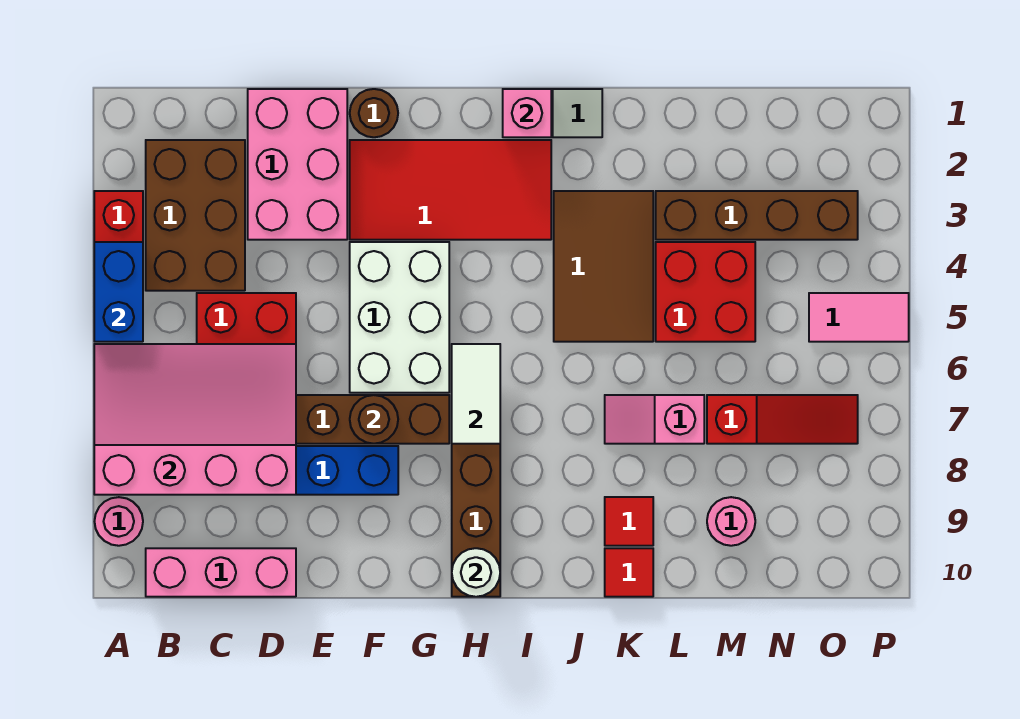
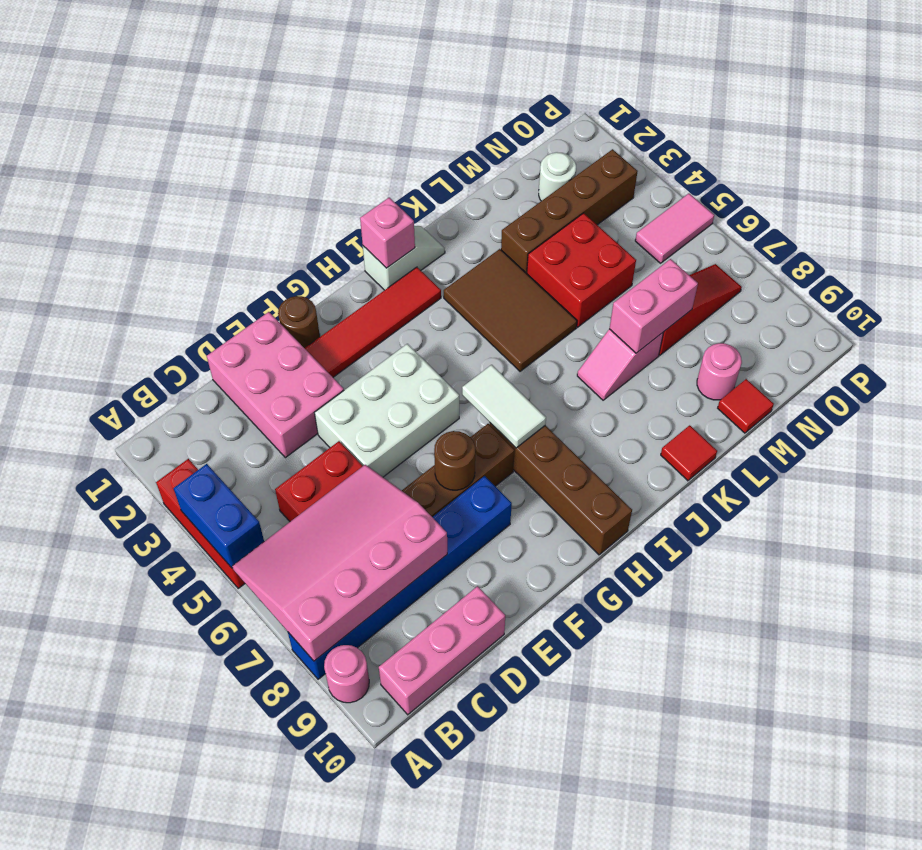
brown brick B2:C4 level 1 -> none
red tile F2:I3 level 1 -> red tile F2:I2 level 1
white brick F4:G6 level 1 -> white brick E4:G5 level 1
white round brick H10 level 2 -> white round brick N2 level 1
red tile K9 level 1 -> red tile M10 level 1
none -> pink brick L7:M7 level 2

